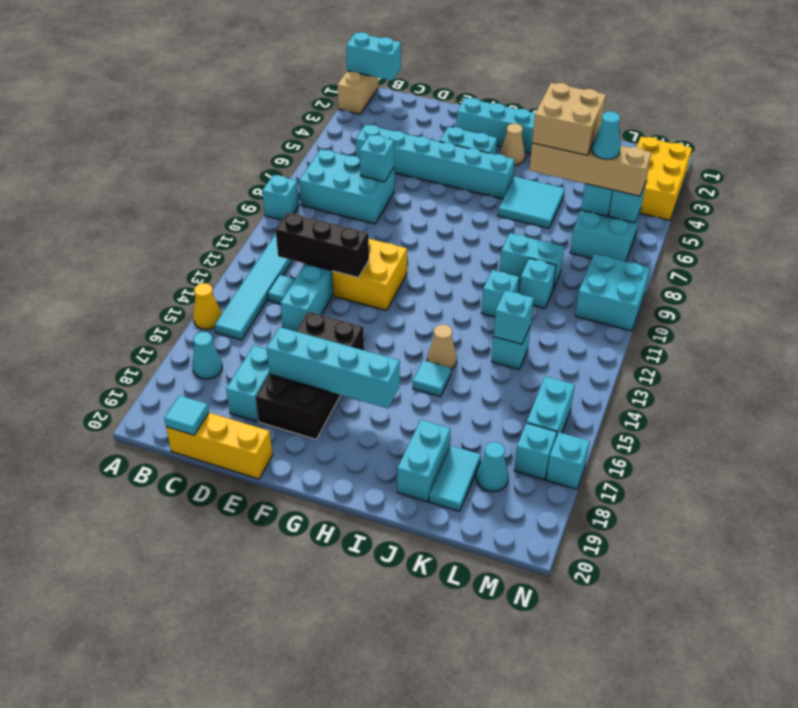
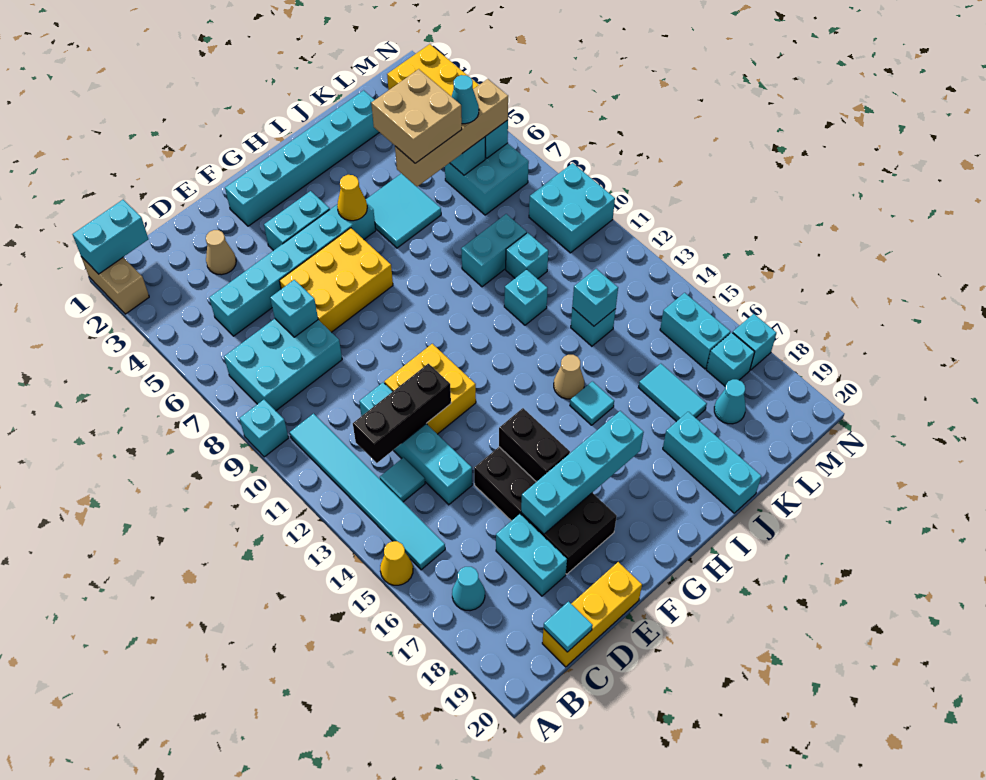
none -> yellow brick E6:G7 level 1
none -> black brick F15:F16 level 2
tan cone H3 level 1 -> tan cone D3 level 1
none -> yellow cone H5 level 2
cyan brick J18:J19 level 1 -> cyan brick J18:J20 level 1
cyan tile K18:K19 level 1 -> cyan tile K16:K17 level 1

